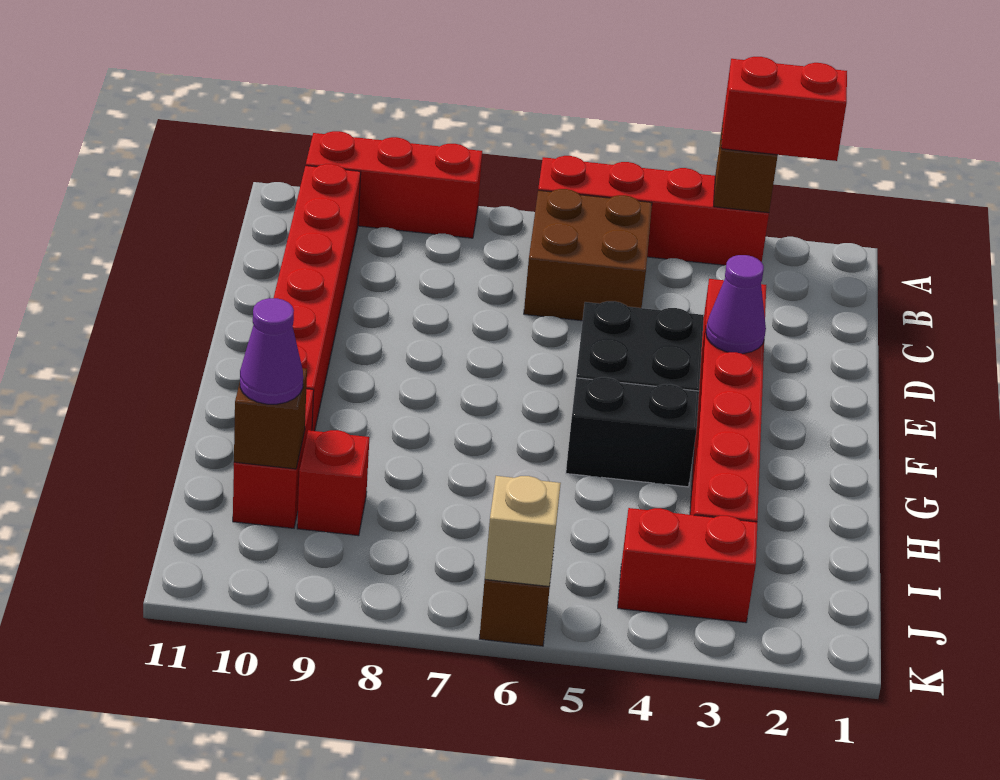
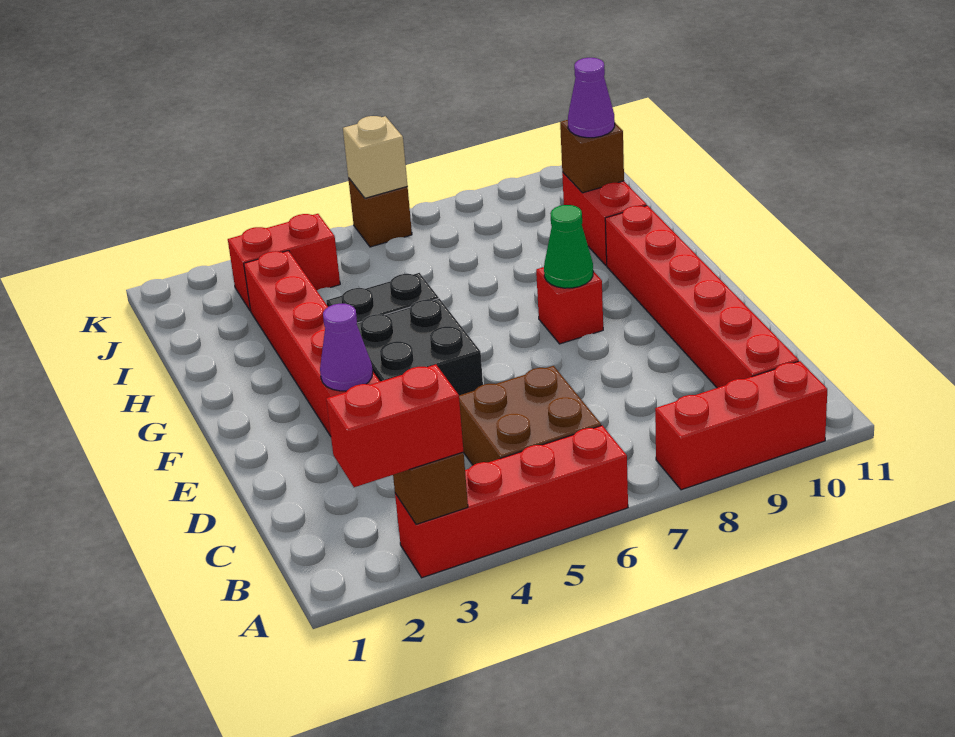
none -> green cone F8 level 2
red brick I9 level 1 -> red brick F8 level 1

